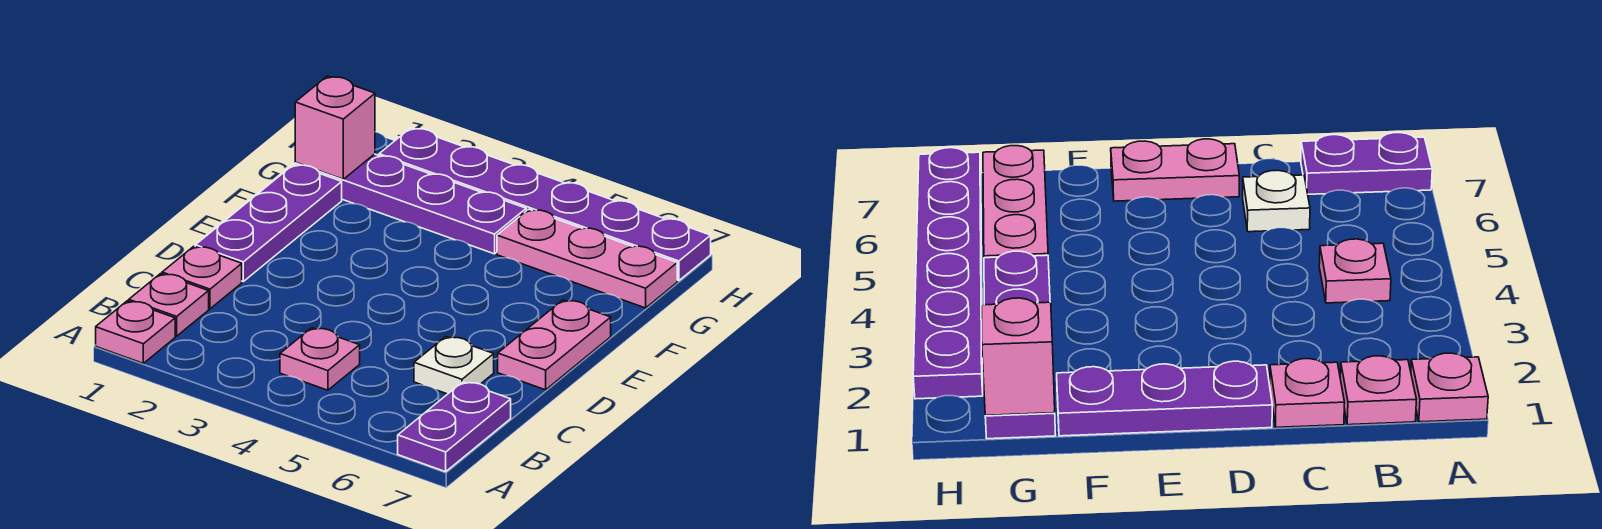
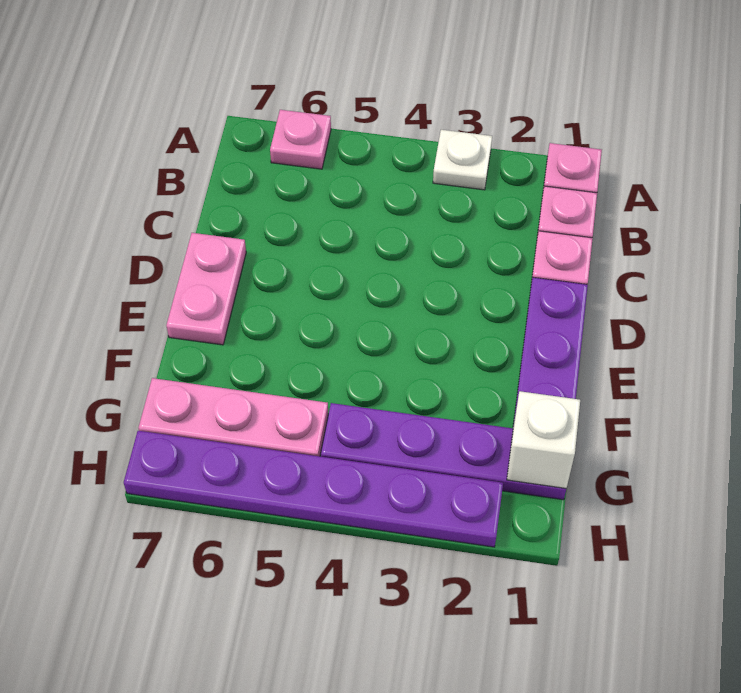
purple plate A7:B7 level 1 -> none
pink plate B4 level 1 -> pink plate A6 level 1
white plate C6 level 1 -> white plate A3 level 1
pink brick G1 level 2 -> white brick G1 level 2

